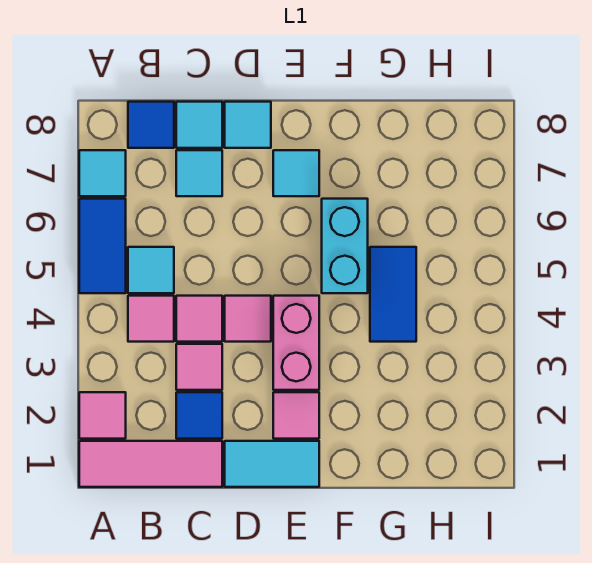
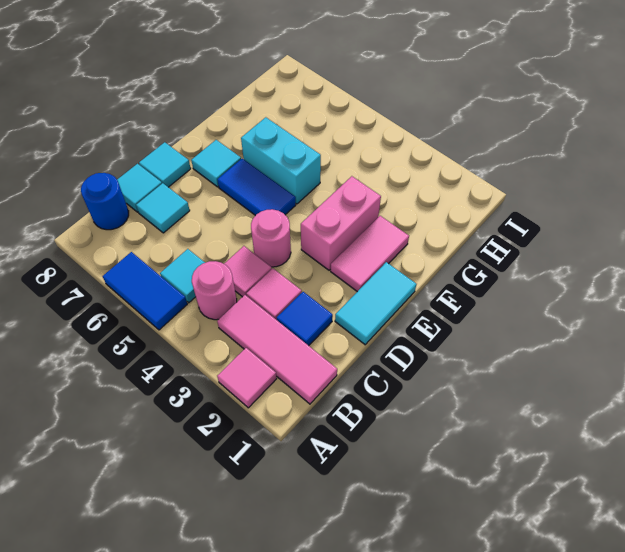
pink tile A1:C1 level 1 -> pink tile B1:B3 level 1
cyan tile A7 level 1 -> none
pink tile B4 level 1 -> pink round brick B4 level 1
blue tile B8 level 1 -> blue round brick B8 level 1
pink tile D4 level 1 -> pink round brick D4 level 1
pink tile E2 level 1 -> pink tile E2:F2 level 1
pink brick E3:E4 level 1 -> pink brick E3:F3 level 1
blue tile G4:G5 level 1 -> blue tile E5:E6 level 1

